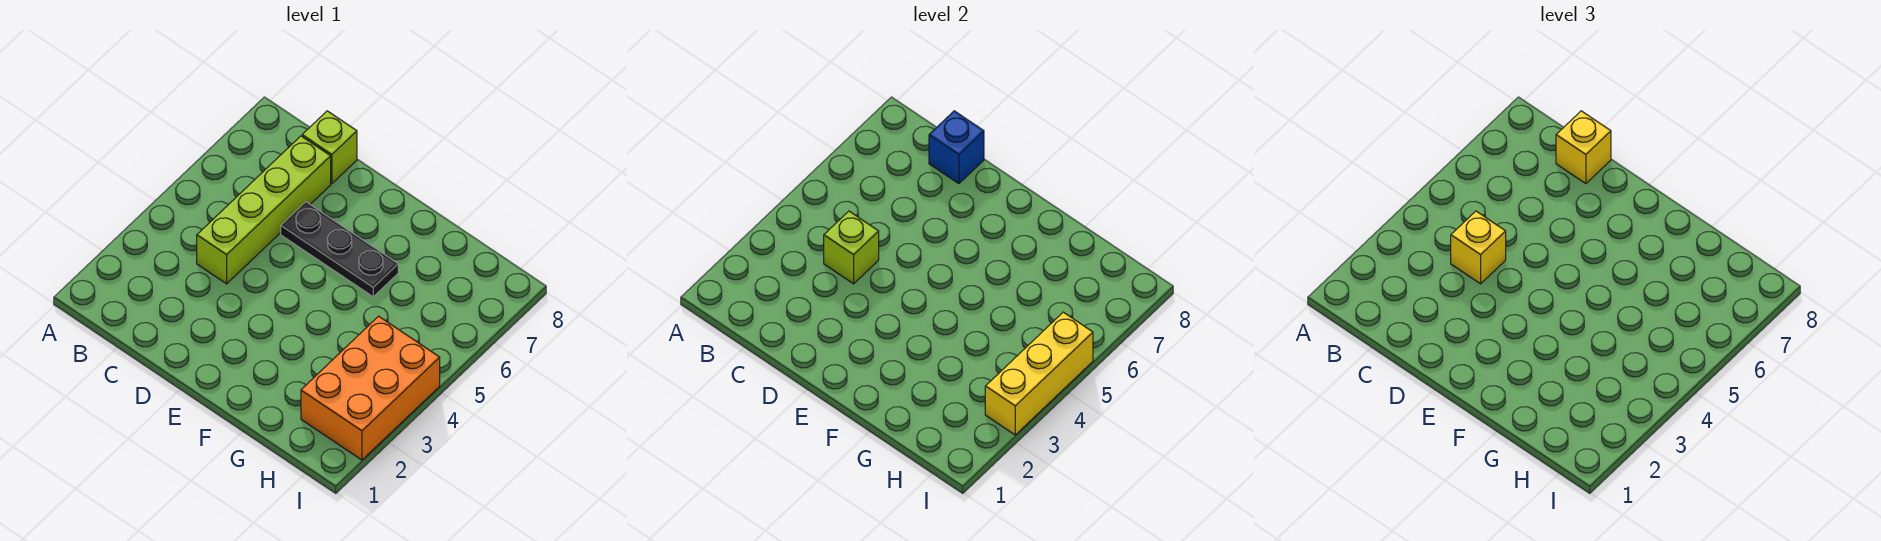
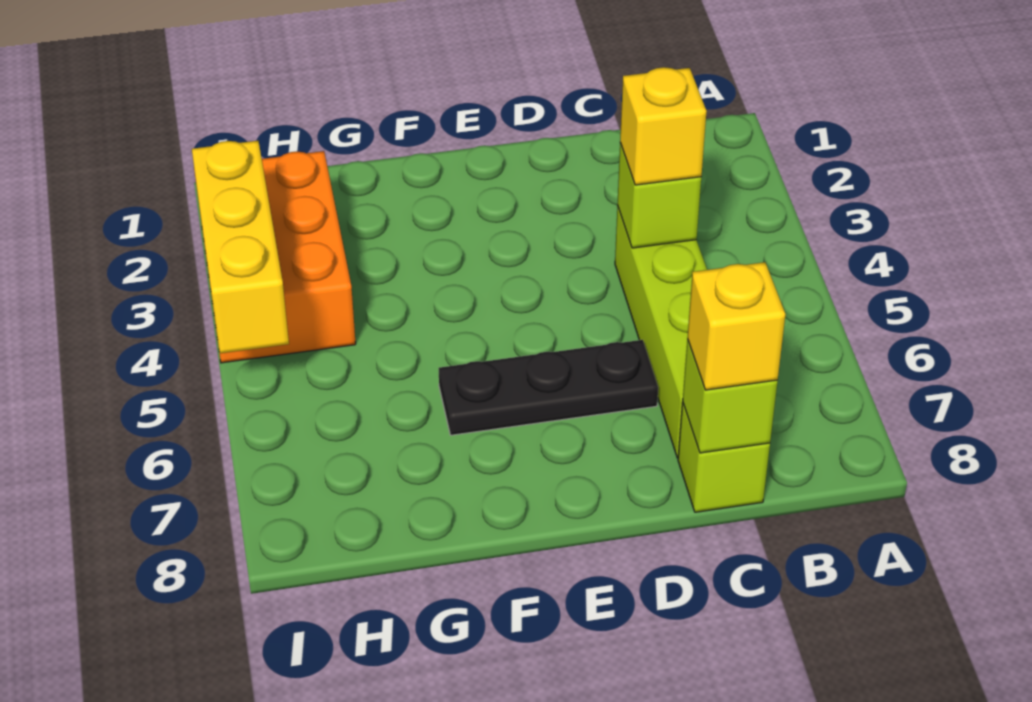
blue brick C8 level 2 -> lime brick C8 level 2

